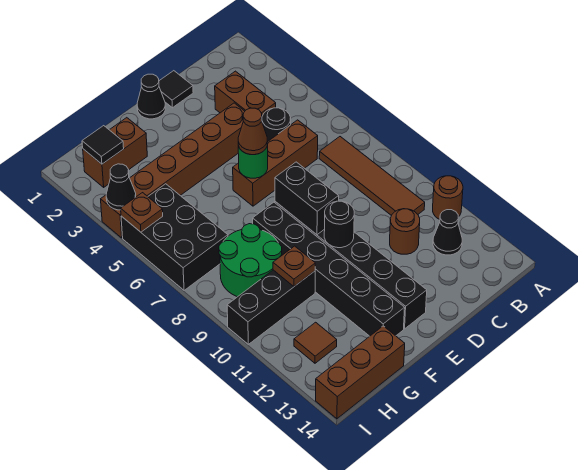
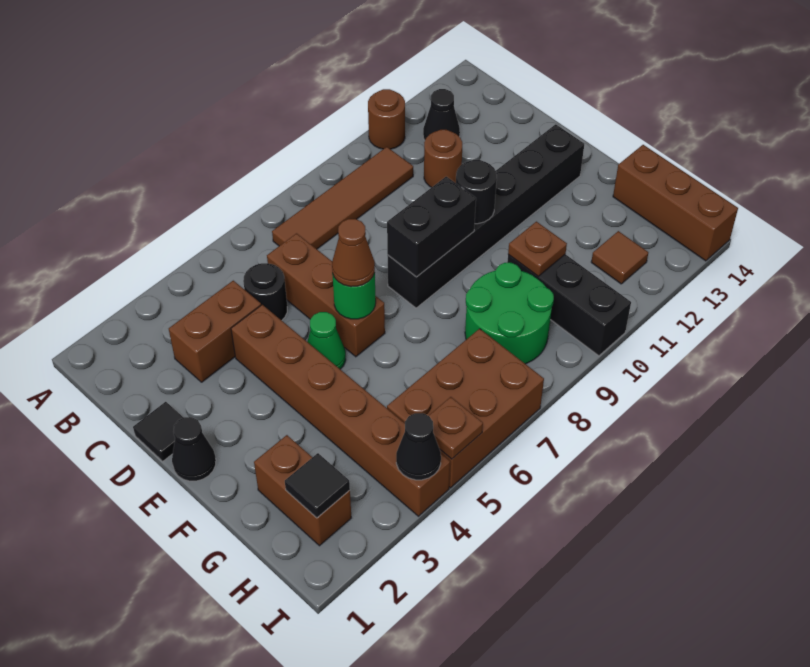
none -> green cone E5 level 1
black brick F8:F13 level 1 -> none
black brick H5:I7 level 1 -> brown brick H5:I7 level 1

